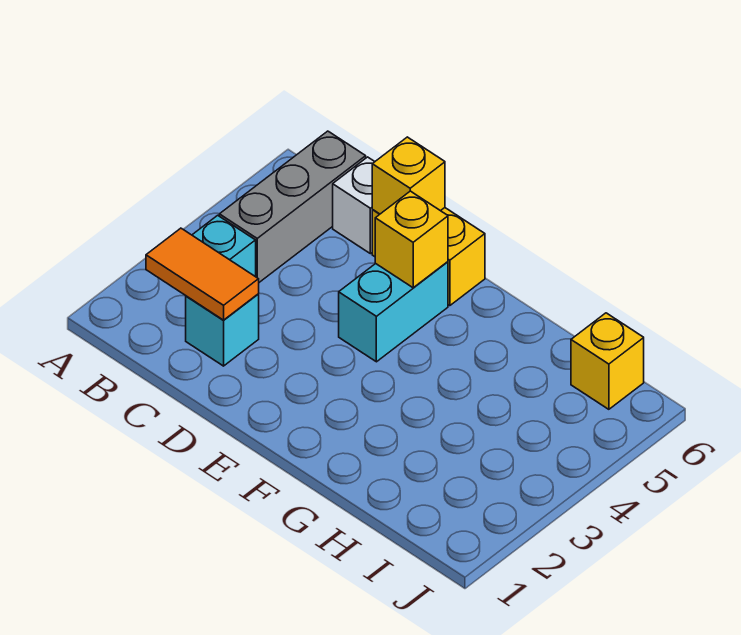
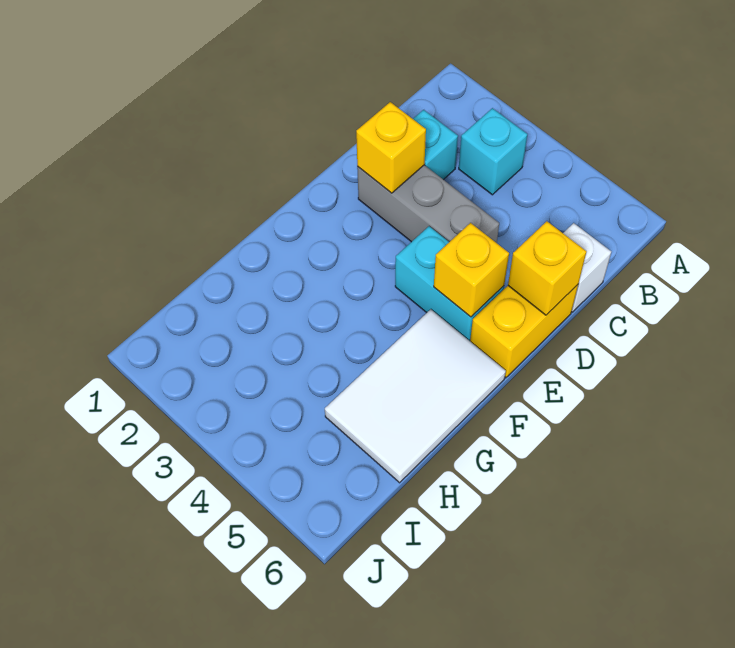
orange tile B2:C2 level 2 -> none
grey brick B4:B6 level 1 -> grey brick D2:D4 level 1
none -> white tile F5:H6 level 1
yellow brick I6 level 1 -> yellow brick D2 level 2

